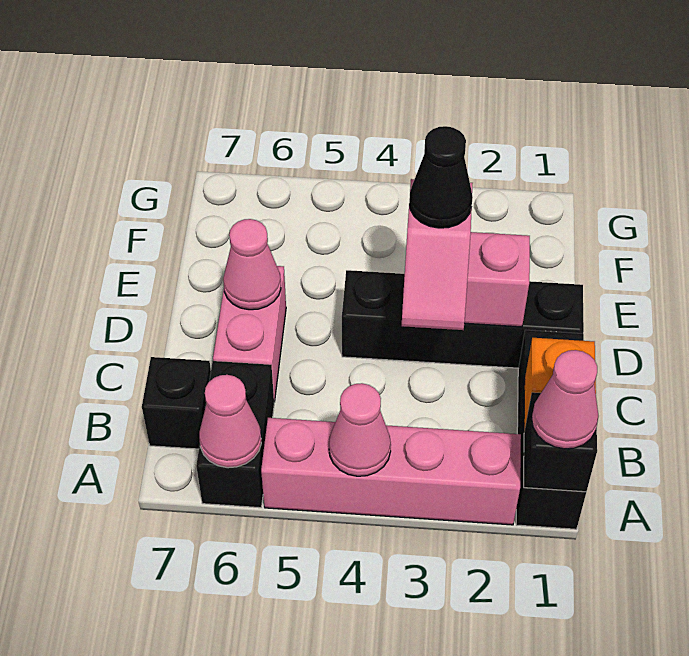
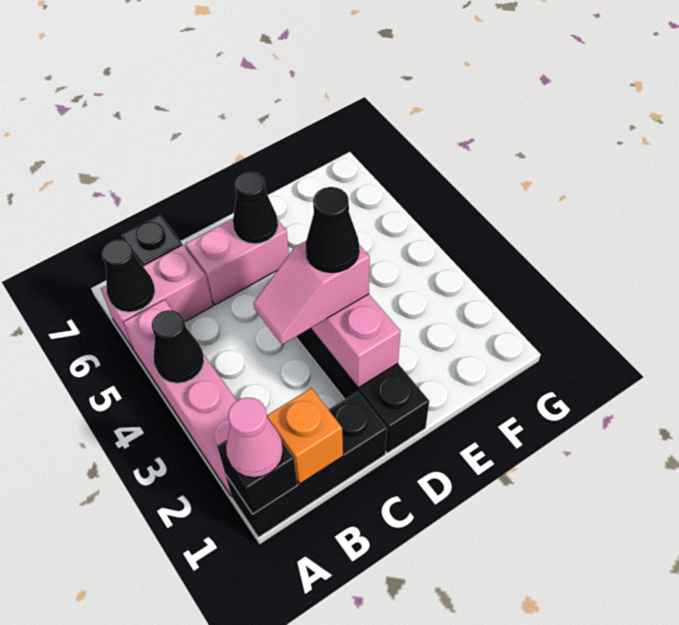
pink cone A4 level 2 -> black cone A4 level 2
black brick A6:B6 level 1 -> pink brick A6:B6 level 1
pink cone A6 level 2 -> black cone A6 level 2
pink cone D6 level 2 -> black cone D6 level 2

